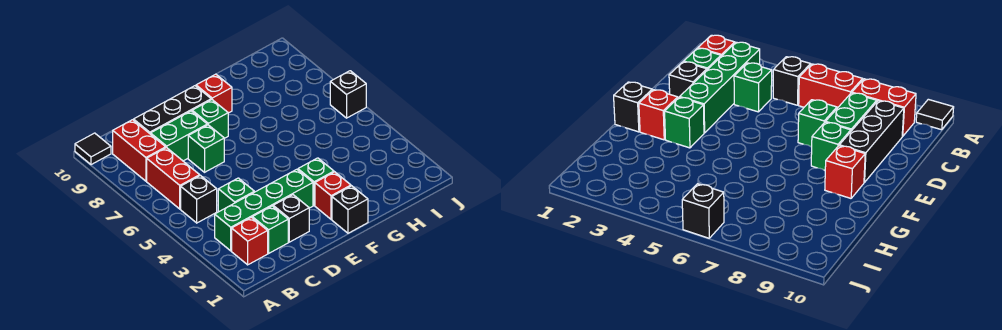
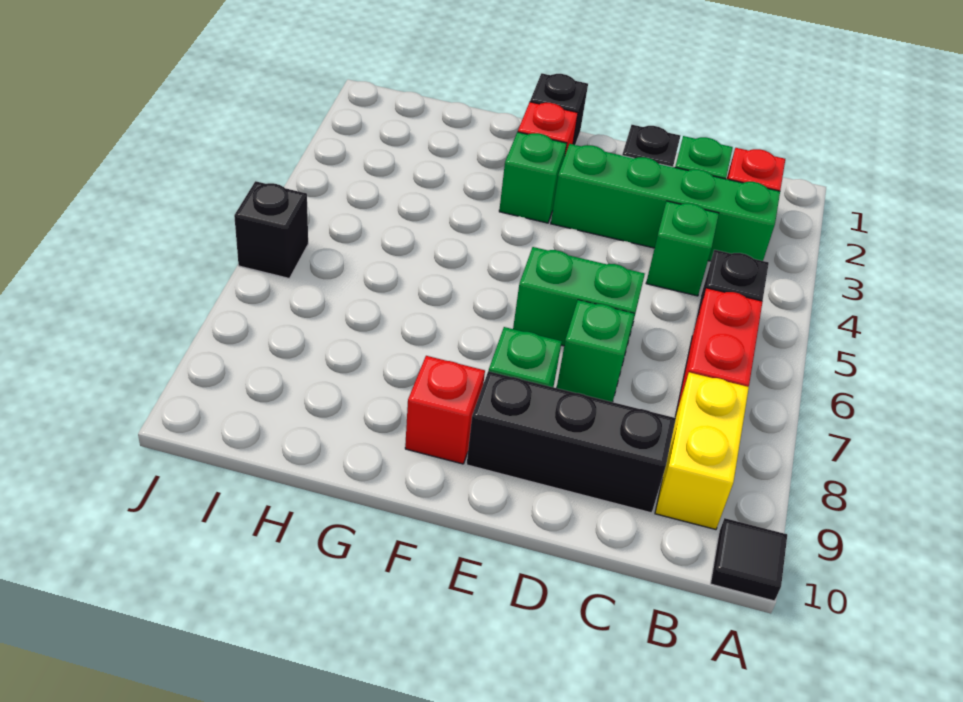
red brick B8:B9 level 1 -> yellow brick B8:B9 level 1
green brick C8:D8 level 1 -> green brick D6:E6 level 1

